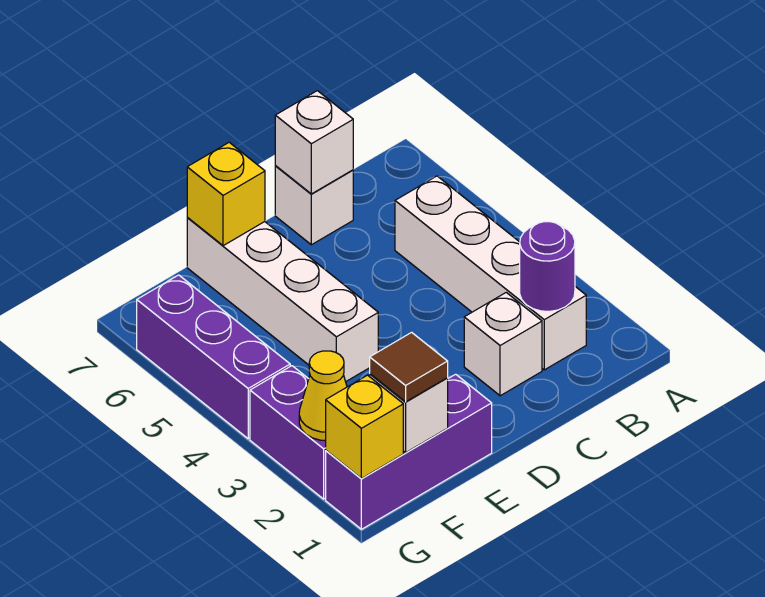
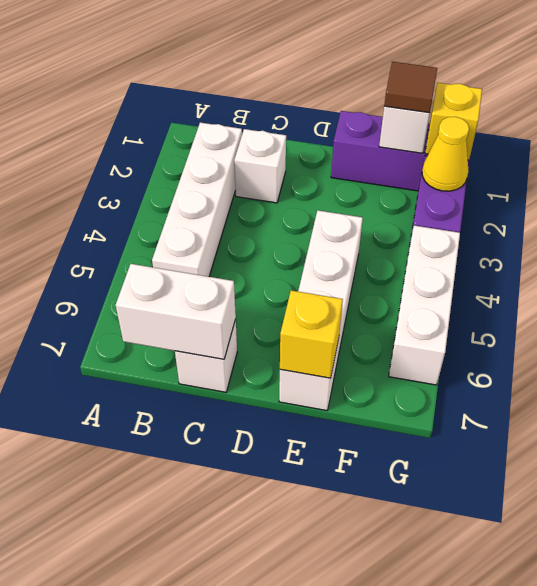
purple round brick B2 level 2 -> none
white brick C7 level 2 -> white brick B7:C7 level 2
purple brick G4:G6 level 1 -> white brick G4:G6 level 1

